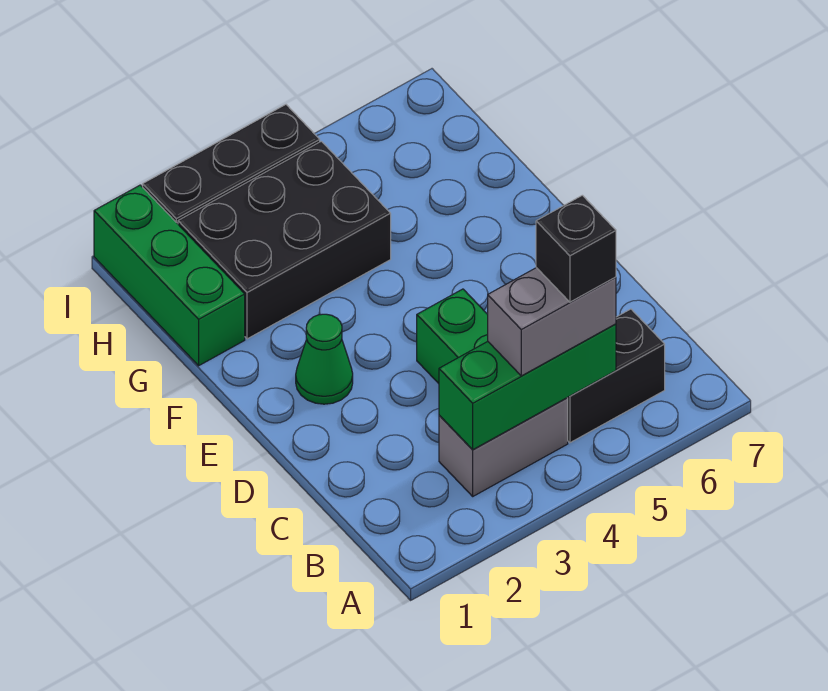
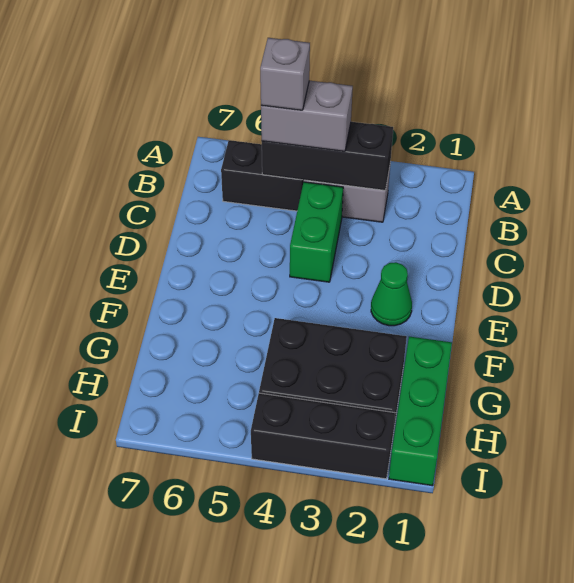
green brick B3:B5 level 2 -> black brick B3:B5 level 2
black brick B5 level 4 -> grey brick B5 level 4

